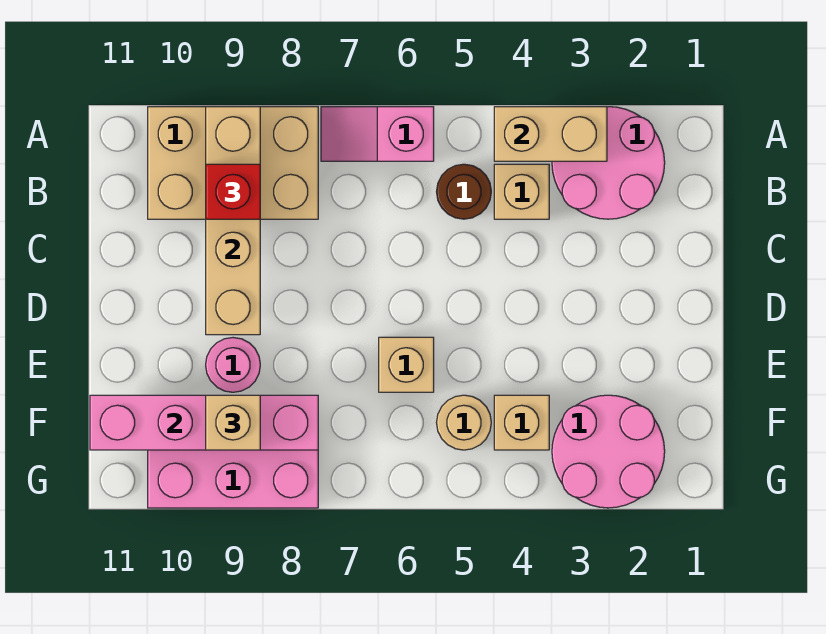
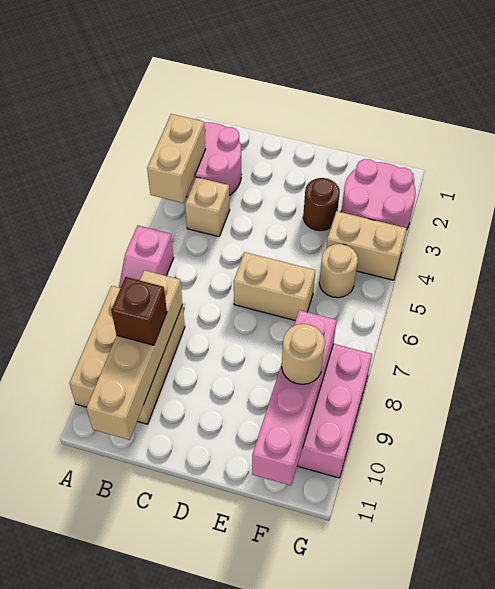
tan brick A9:D9 level 2 -> tan brick B8:B11 level 2
brown round brick B5 level 1 -> brown round brick E3 level 1
red brick B9 level 3 -> brown brick B9 level 3
tan brick E6 level 1 -> tan brick D6:E6 level 1
pink round brick E9 level 1 -> none
tan brick F4 level 1 -> tan brick F4:G4 level 1
tan brick F9 level 3 -> tan round brick F9 level 3

